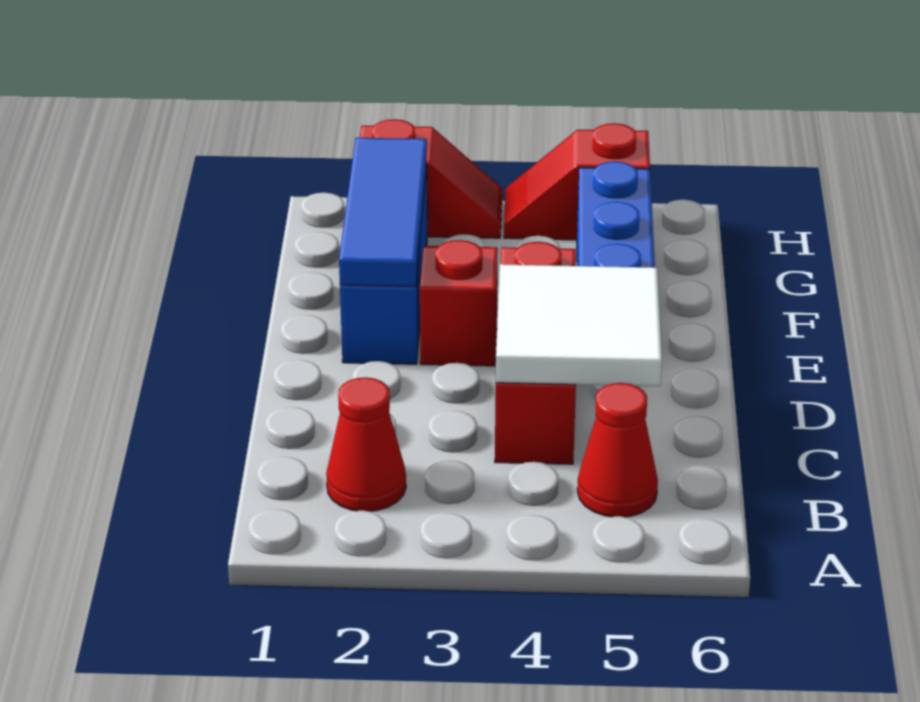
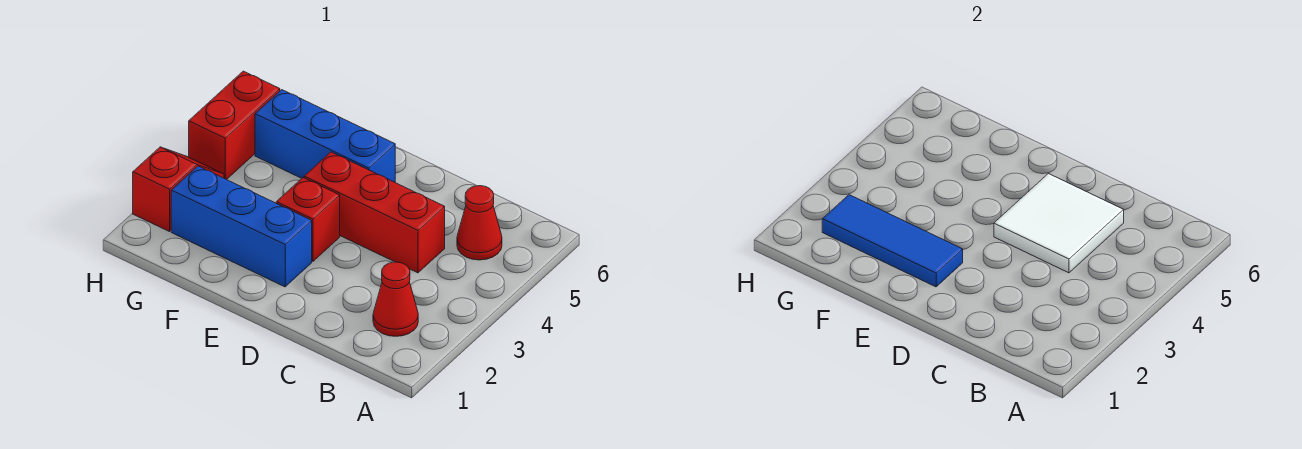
red slope H4:H5 level 1 top 5 -> red brick H4:H5 level 1

